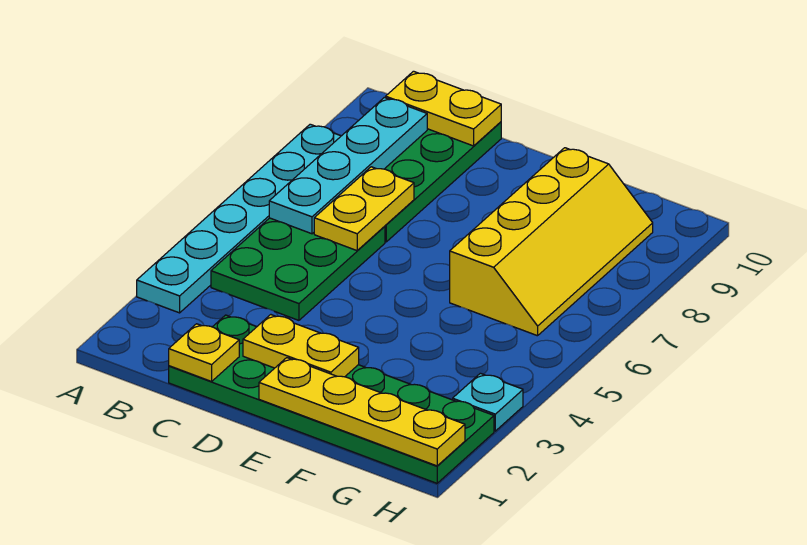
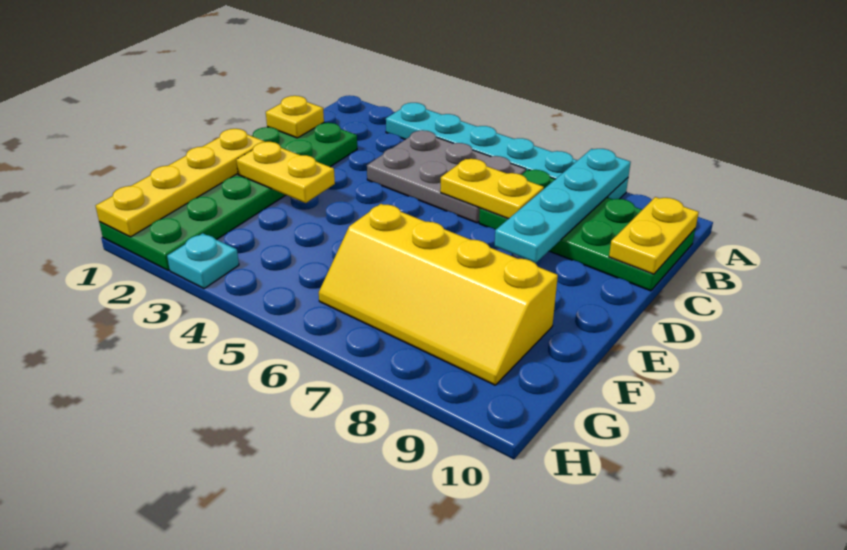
green plate B4:C6 level 1 -> grey plate B4:C6 level 1
cyan plate B6:B9 level 2 -> cyan plate A8:D8 level 2
yellow plate D2:E2 level 2 -> yellow plate E2:E3 level 2

